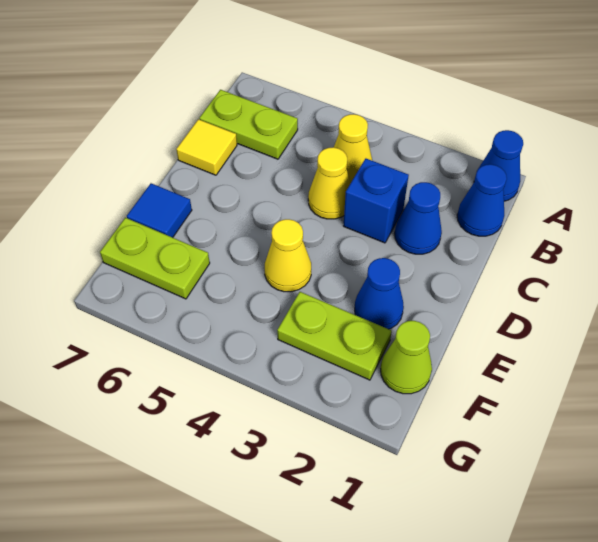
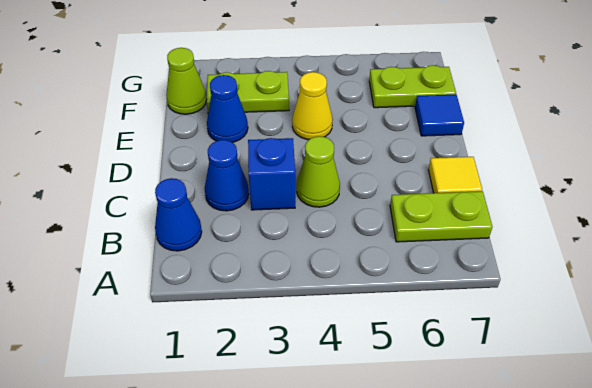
blue cone A1 level 1 -> none
yellow cone B4 level 1 -> none
yellow cone C4 level 1 -> lime cone C4 level 1

